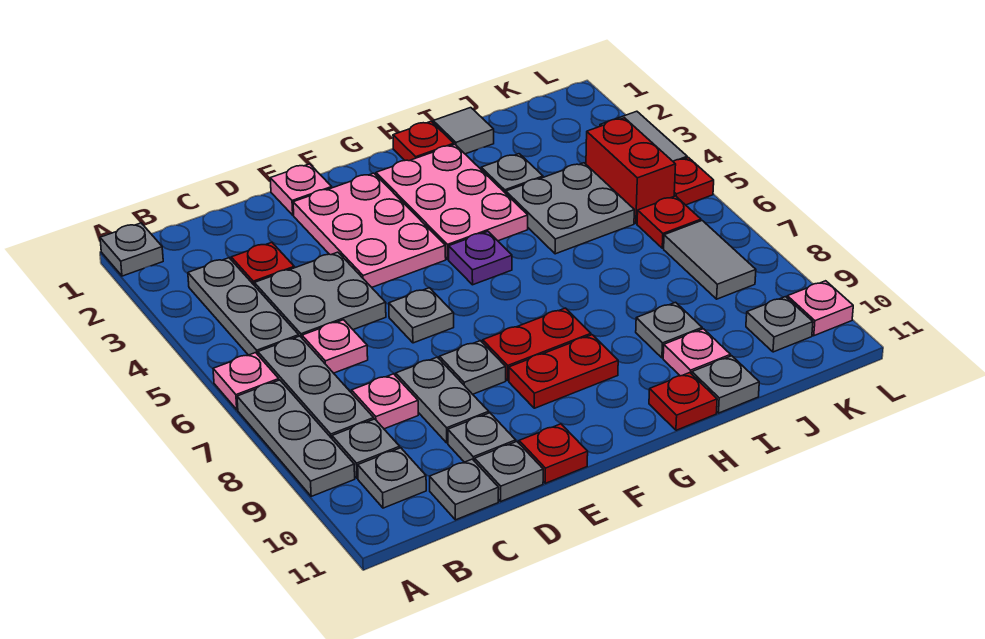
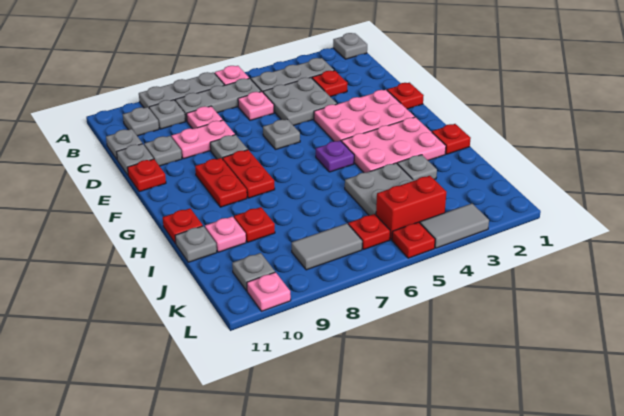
grey plate D8:D9 level 1 -> pink plate D8:D9 level 1
pink plate E1 level 1 -> red plate E1 level 1
grey tile I1 level 1 -> none
grey plate I9 level 1 -> red plate I9 level 1

